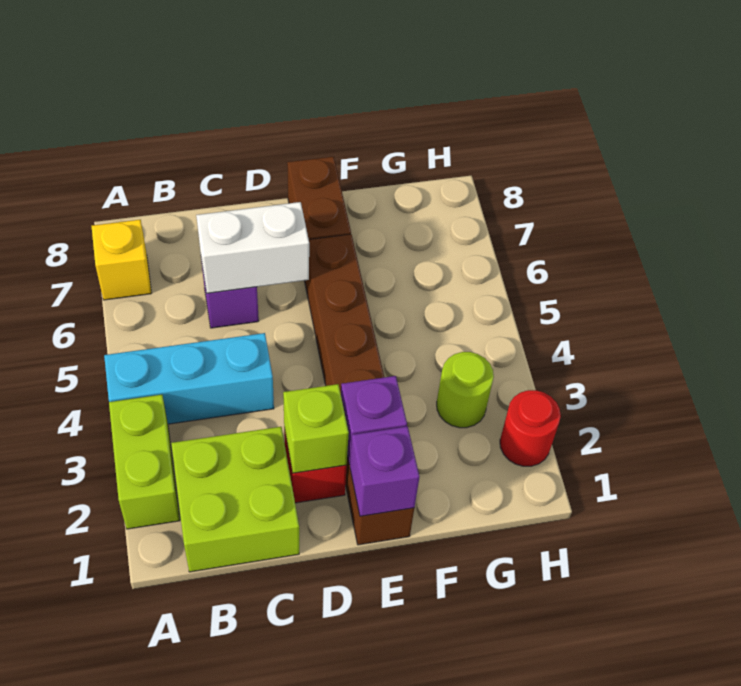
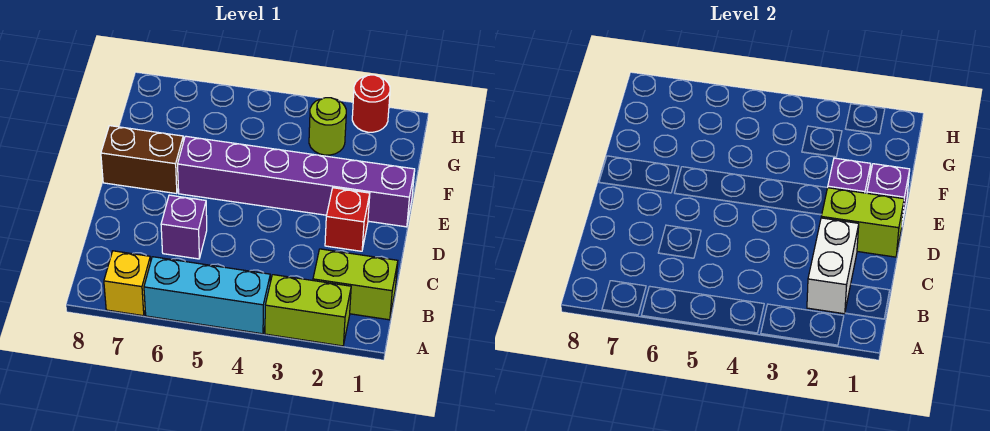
cyan brick A4:C4 level 1 -> cyan brick A4:A6 level 1
lime brick B1:C2 level 1 -> lime brick B1:B2 level 1
white brick C6:D6 level 2 -> white brick B2:C2 level 2
lime brick D2 level 2 -> lime brick D1:D2 level 2
brown brick E1:E6 level 1 -> purple brick E1:E6 level 1

